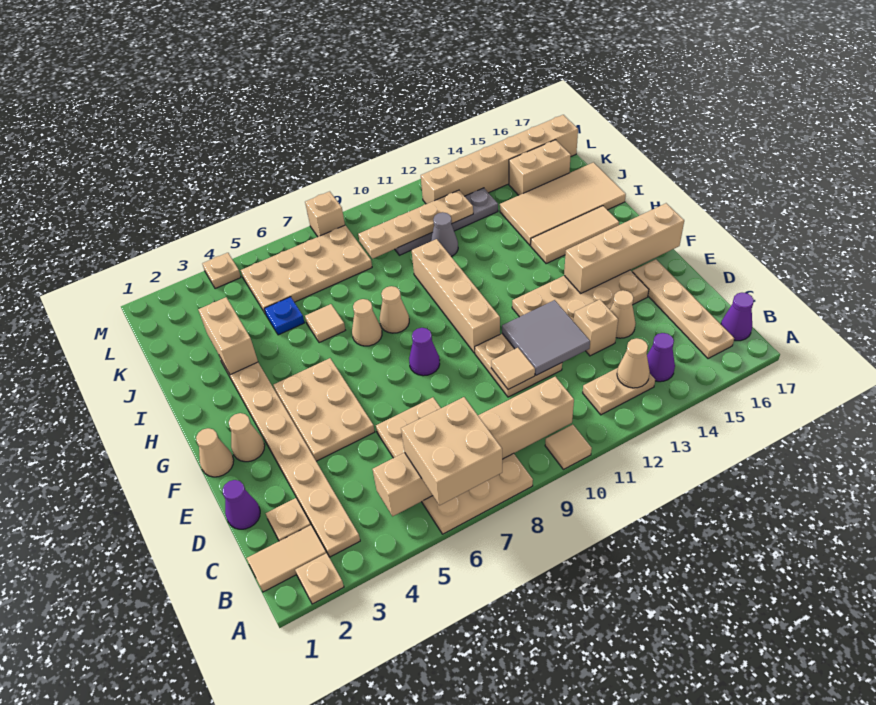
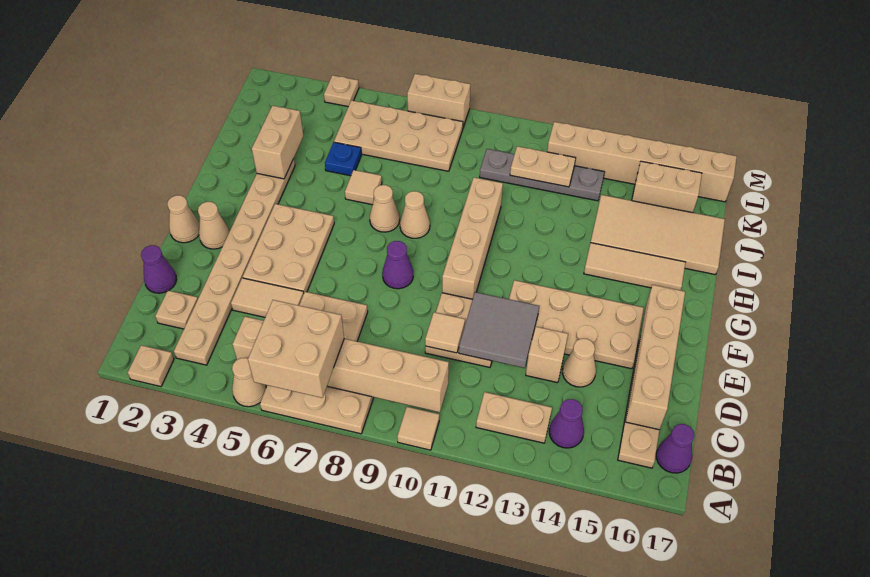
tan tile B1:B2 level 1 -> tan tile D4:D5 level 1
tan cone B13 level 2 -> tan cone A5 level 1
tan brick F14:F17 level 2 -> tan brick C16:F16 level 2
grey cone J11 level 1 -> none
tan plate K9:K12 level 2 -> tan plate K11:K12 level 2
tan brick M8 level 1 -> tan brick M7:M8 level 1

